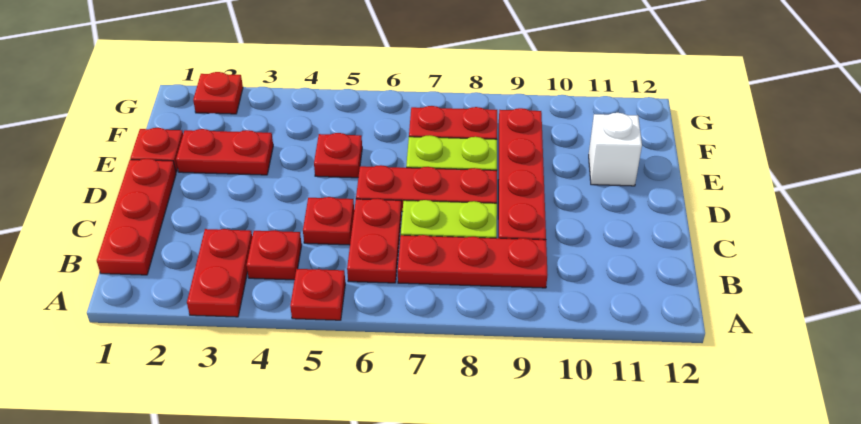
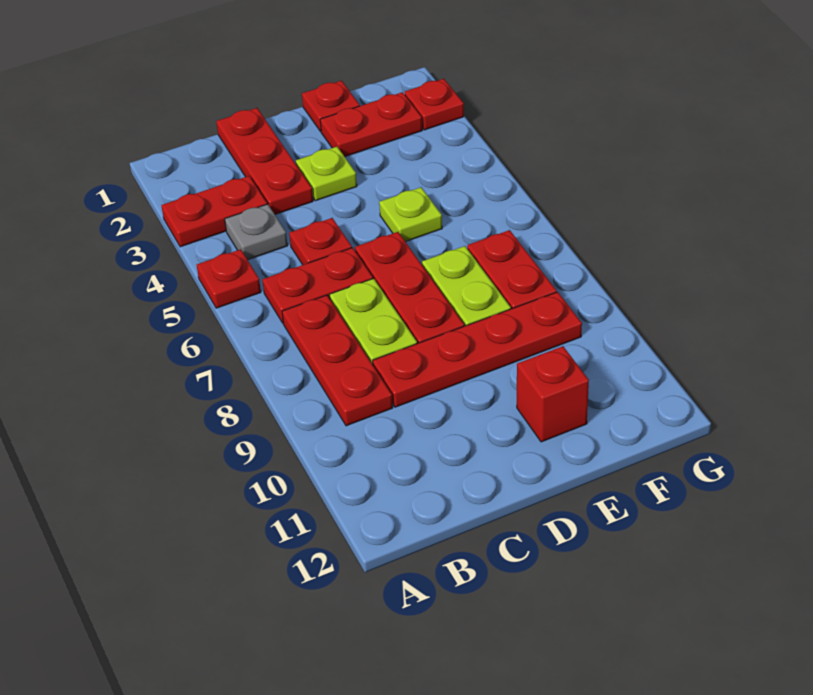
red plate B1:D1 level 1 -> red plate C1:C3 level 1
red plate B4 level 1 -> grey plate B4 level 1
none -> lime plate D3 level 1
red plate E2:E3 level 1 -> red plate E2:F2 level 1
red plate E5 level 1 -> lime plate E5 level 1
white brick E11 level 1 -> red brick E11 level 1

